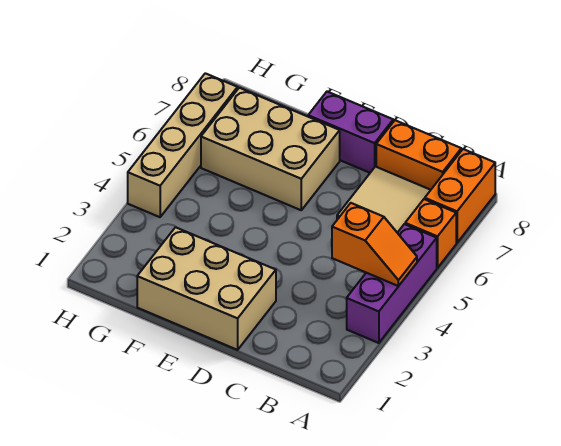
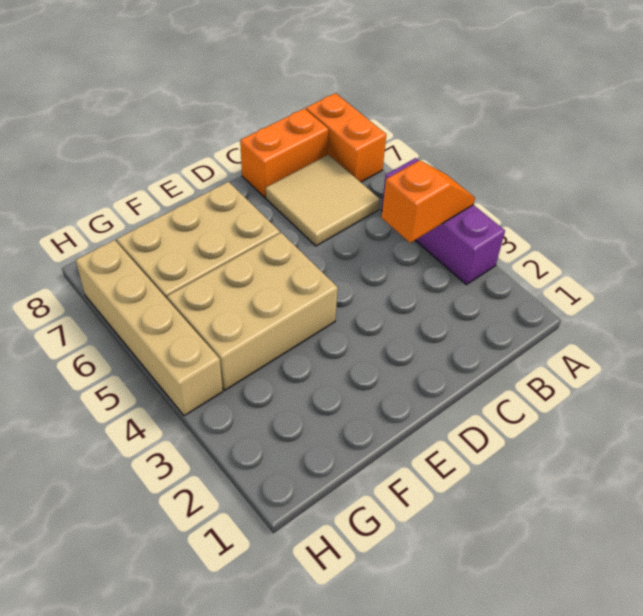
orange brick A6 level 1 -> none
tan brick D1:F2 level 1 -> tan brick E4:G5 level 1
purple brick D8:E8 level 1 -> none

